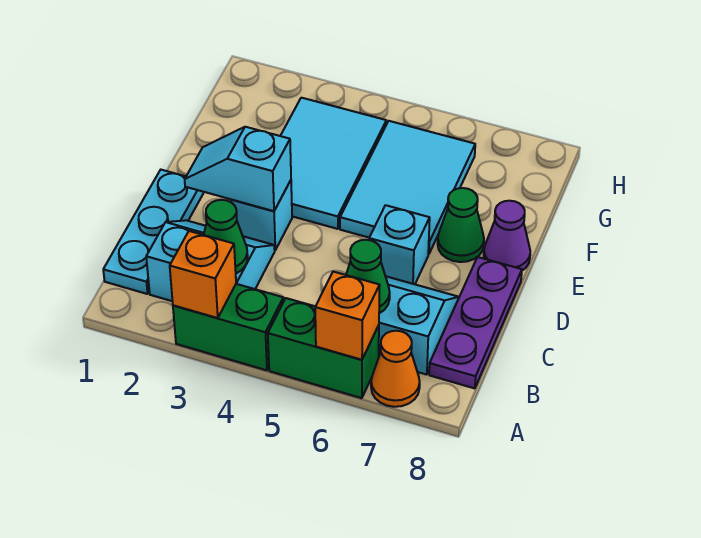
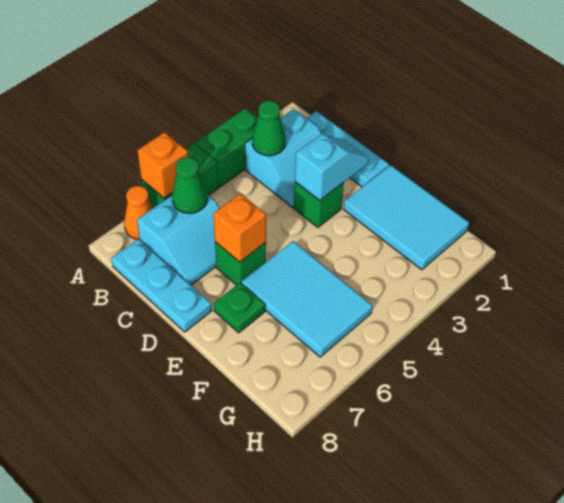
orange brick A3 level 2 -> orange brick D6 level 2
purple plate B8:D8 level 1 -> cyan plate B8:D8 level 1
cyan brick D3 level 1 -> green brick D3 level 1
cyan brick D6 level 1 -> green brick D6 level 1
cyan tile E3:G4 level 1 -> cyan tile E1:G2 level 1
green cone E7 level 1 -> green plate E7 level 1
purple cone E8 level 1 -> none

